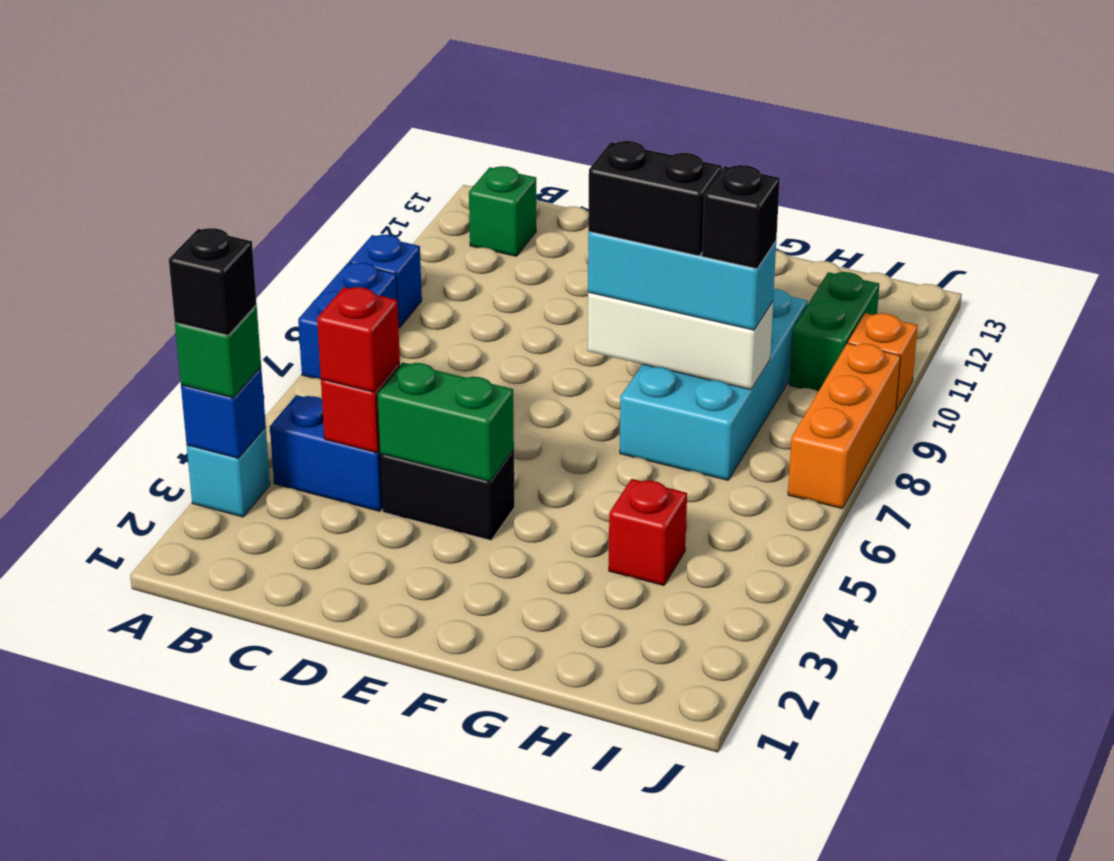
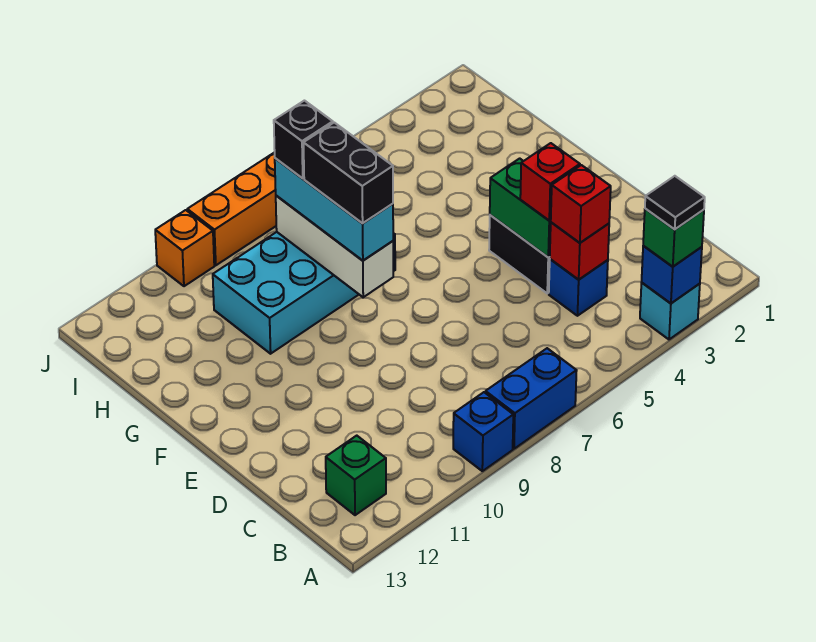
black brick A3 level 4 -> black tile A3 level 4
blue brick B4:C4 level 1 -> blue brick C4 level 1
red brick H4 level 1 -> red brick D4 level 3
green brick I10:I11 level 1 -> none

